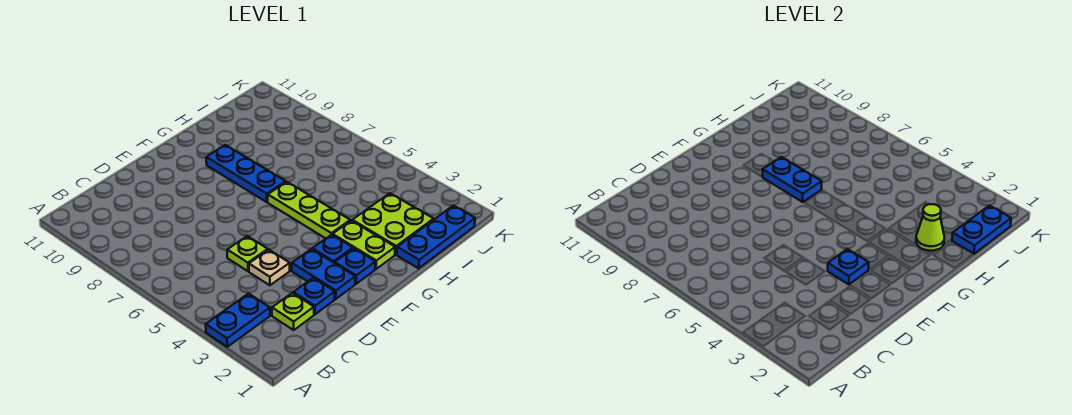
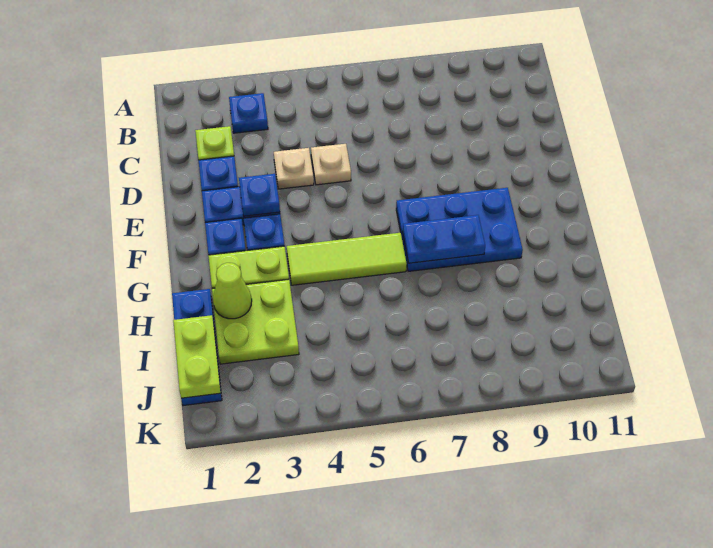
blue plate A3:B3 level 1 -> blue plate B3 level 1
lime plate D5 level 1 -> tan plate D5 level 1
lime plate G4:G6 level 1 -> lime tile G4:G6 level 1
blue plate G7:G9 level 1 -> blue plate F7:G9 level 1
blue plate I1:J1 level 2 -> lime plate I1:J1 level 2

